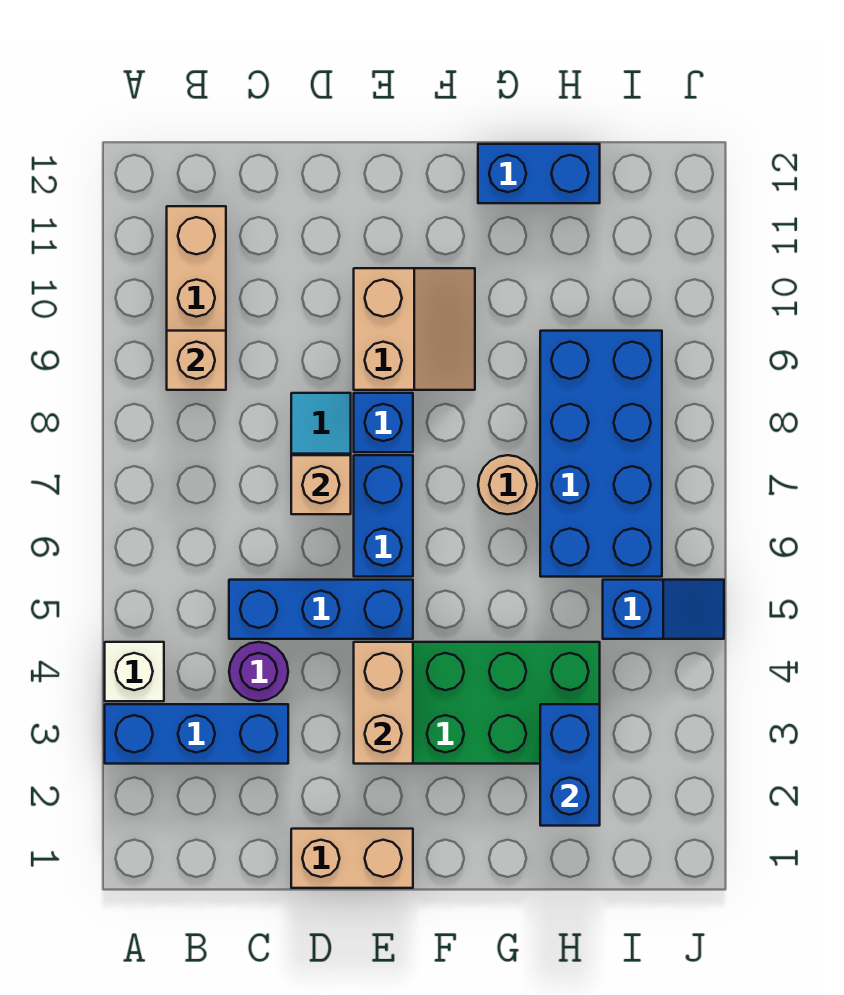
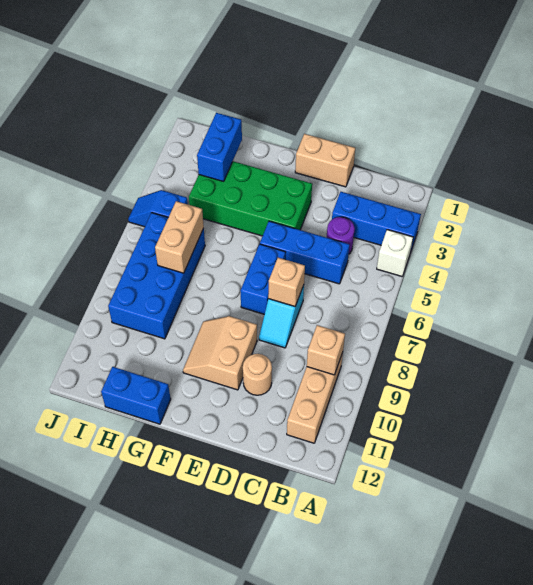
tan brick E3:E4 level 2 -> tan brick H6:H7 level 2
blue brick E8 level 1 -> none
tan round brick G7 level 1 -> tan round brick D10 level 1

